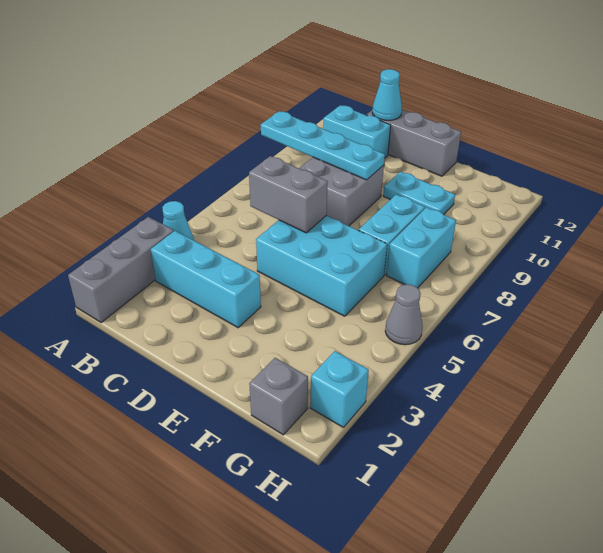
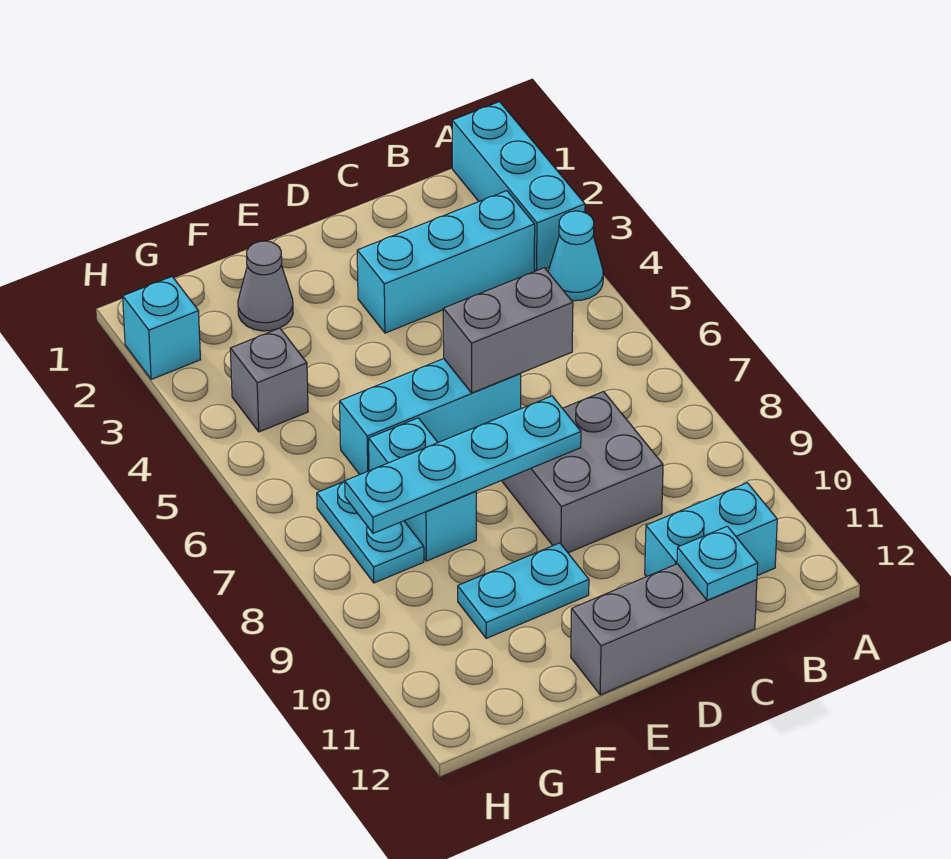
grey brick A1:A3 level 1 -> cyan brick A1:A3 level 1
cyan plate A9:D9 level 2 -> cyan plate D8:G8 level 2
cyan cone C12 level 2 -> cyan plate C12 level 2
cyan brick D5:F6 level 1 -> cyan brick D6:F6 level 1
grey brick G1 level 1 -> grey brick G4 level 1
cyan brick G7:G8 level 1 -> cyan plate G7:G8 level 1
grey cone H5 level 1 -> grey cone F2 level 1

